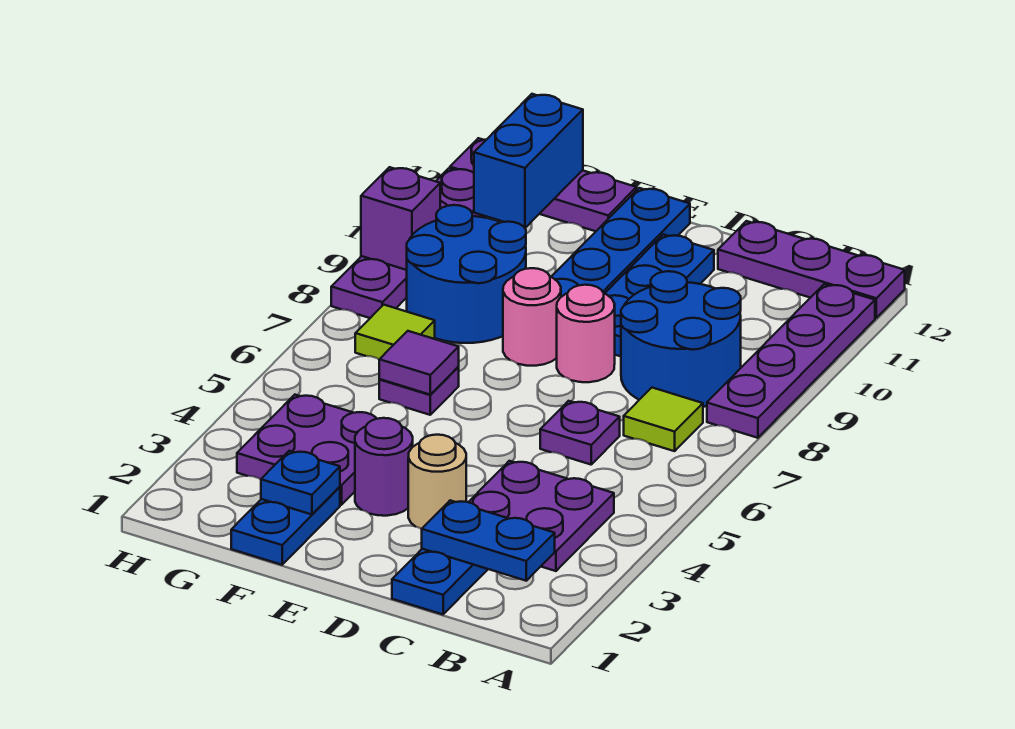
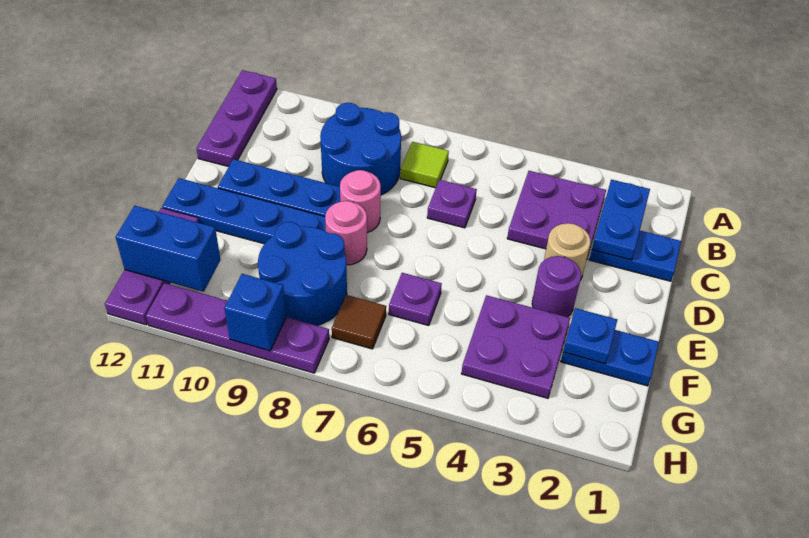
purple plate A8:A11 level 1 -> none
purple tile F6 level 2 -> none
lime tile G7 level 1 -> brown tile G7 level 1
purple brick H9 level 2 -> blue brick H9 level 2

